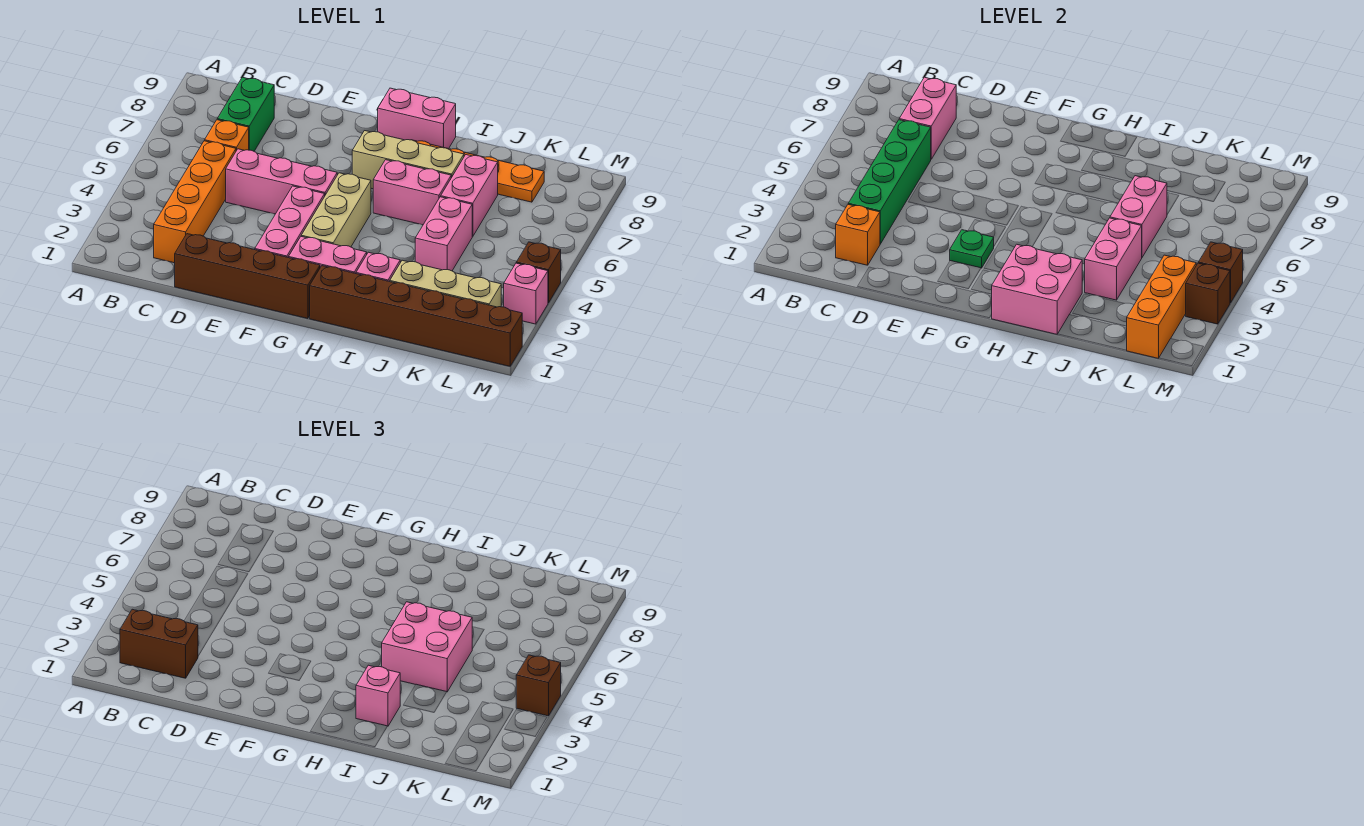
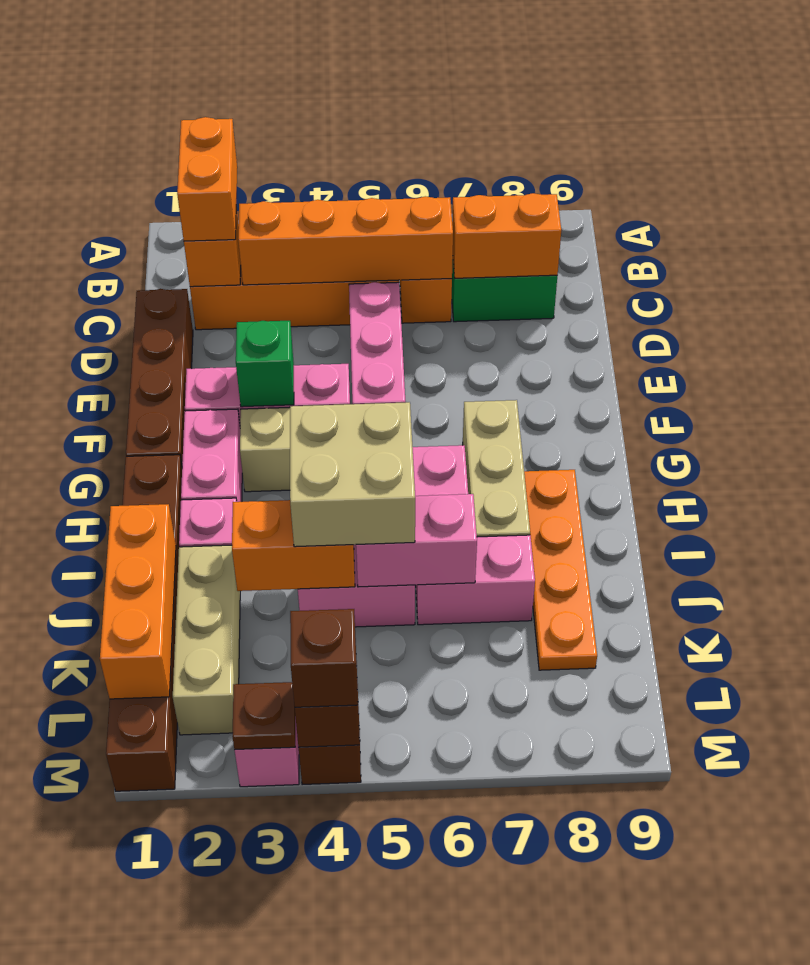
brown brick B2:C2 level 3 -> orange brick B2:C2 level 3
green brick C3:C6 level 2 -> orange brick C3:C6 level 2
pink brick C7:C8 level 2 -> orange brick C7:C8 level 2
green plate F3 level 2 -> green brick F3 level 2
pink brick G9:H9 level 1 -> none
pink brick H1:I2 level 2 -> none
pink brick I2 level 3 -> none
pink brick I4:J5 level 3 -> tan brick I4:J5 level 3
pink brick J3:J4 level 2 -> orange brick J3:J4 level 2
orange brick L1:L3 level 2 -> orange brick J1:L1 level 2
brown brick M3 level 2 -> brown plate M3 level 2

